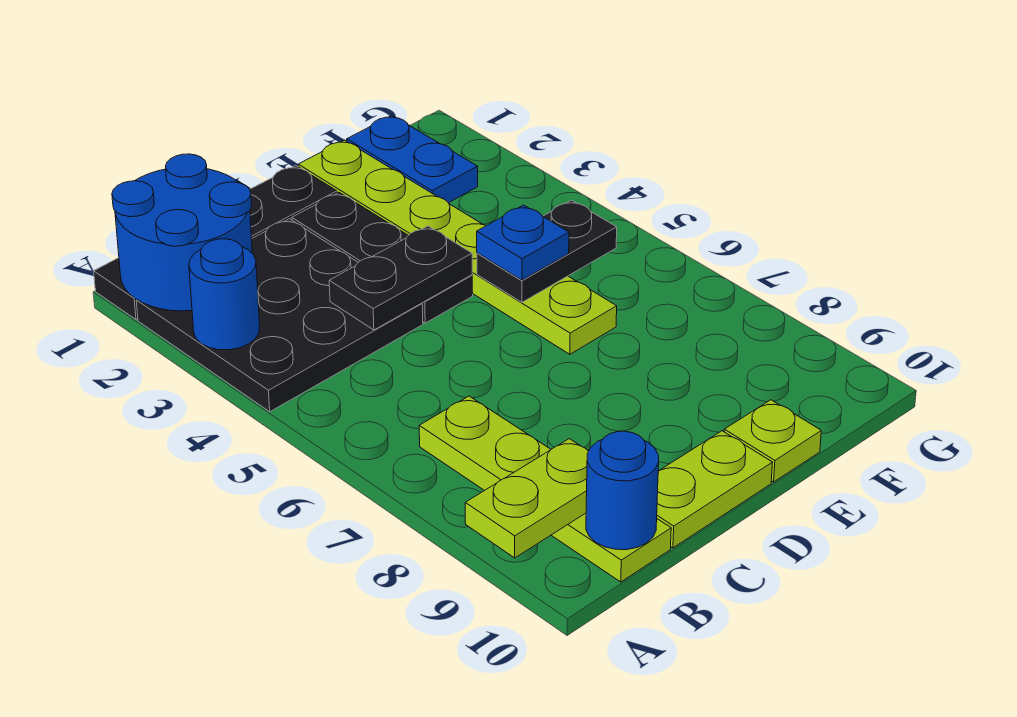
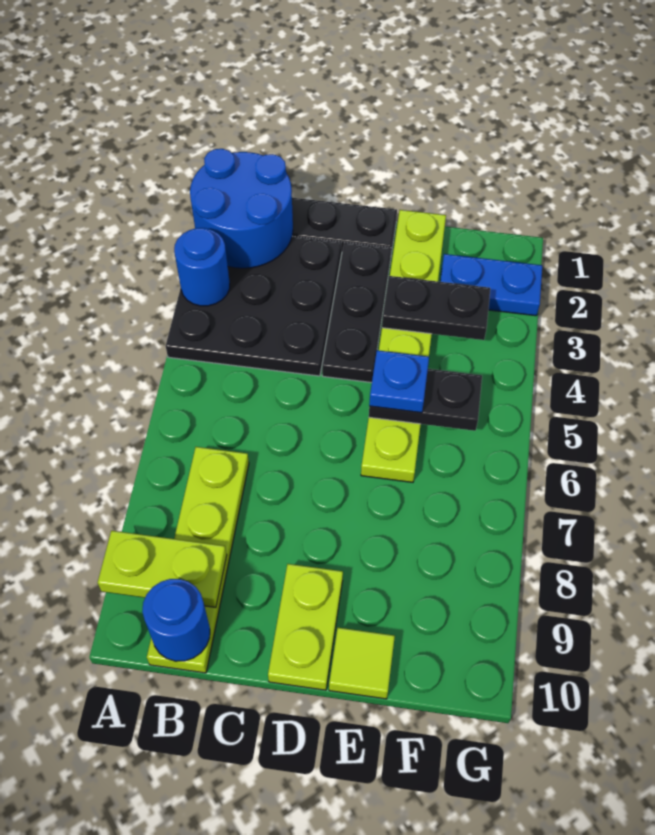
black plate C4:D4 level 2 -> black plate E3:F3 level 2
lime plate C10:D10 level 1 -> lime plate D9:D10 level 1
lime plate E10 level 1 -> lime tile E10 level 1
blue plate F1:F2 level 1 -> blue plate F2:G2 level 1

